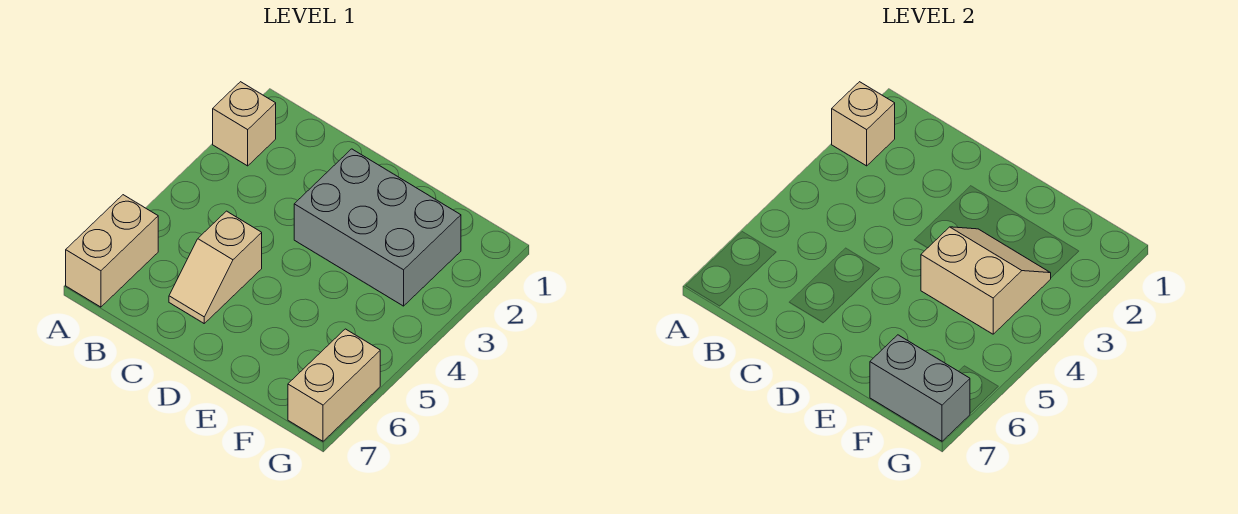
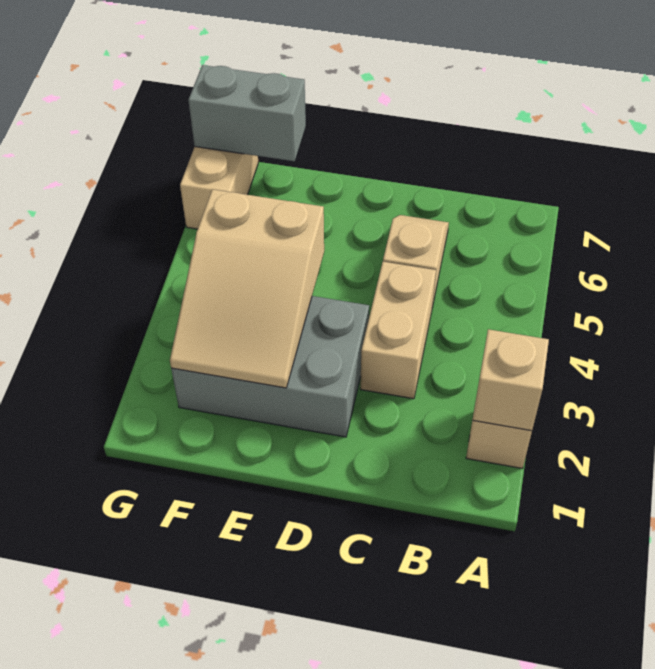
tan brick A6:A7 level 1 -> tan brick C3:C4 level 1
tan slope E3:F4 level 2 top 4 -> tan slope E2:F4 level 2 top 4

